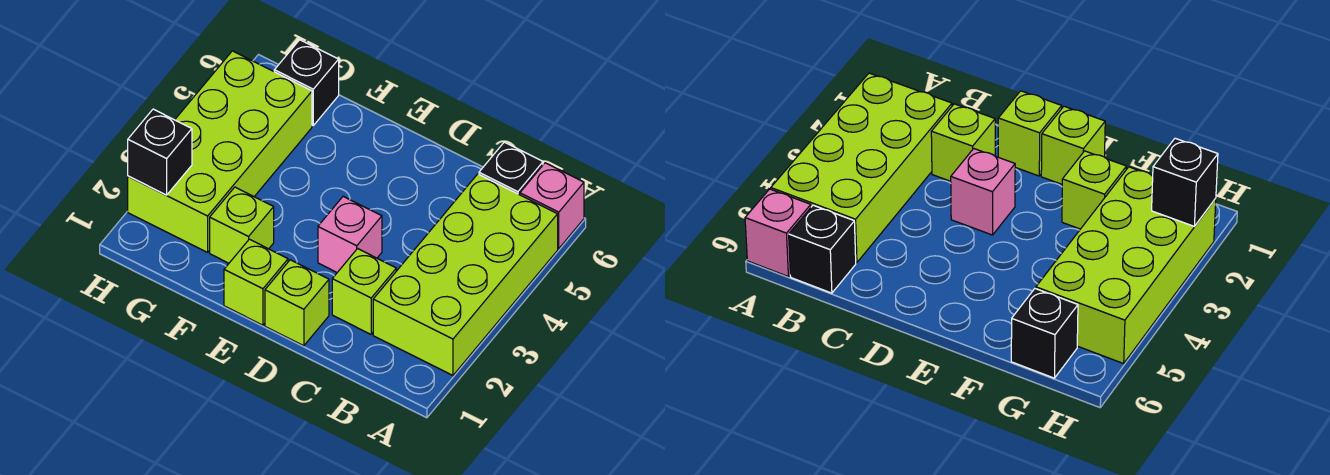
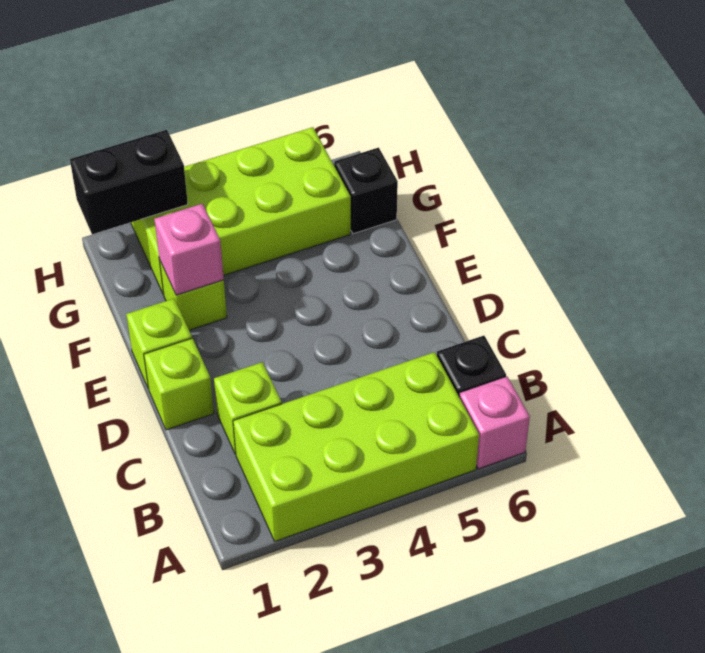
pink brick D3 level 1 -> pink brick F2 level 2
black brick H2 level 2 -> black brick H1:H2 level 2

